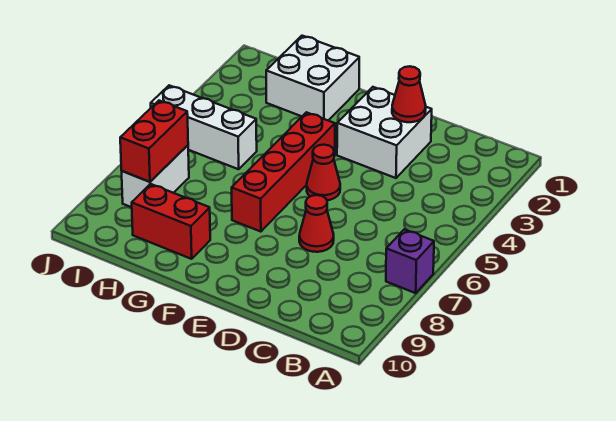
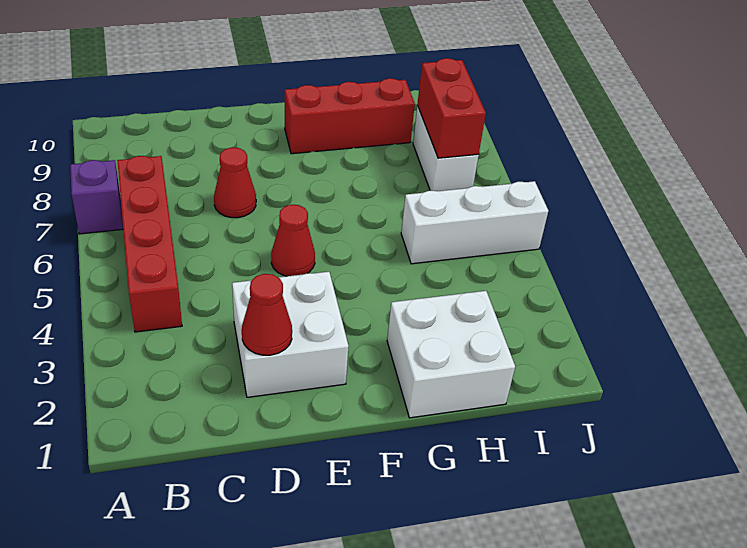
red brick F4:F7 level 1 -> red brick B4:B7 level 1
red brick G9:H9 level 1 -> red brick F9:H9 level 1

